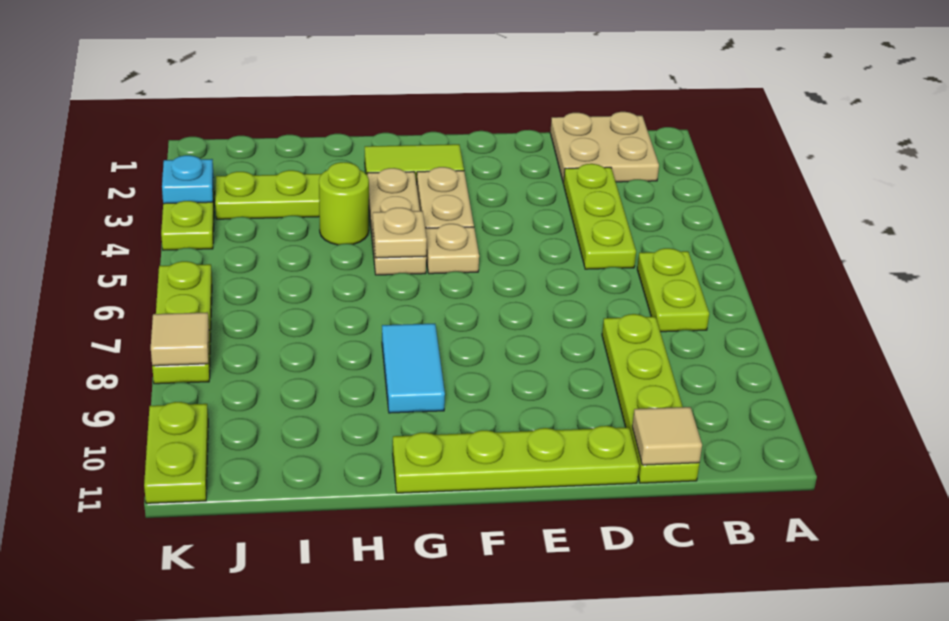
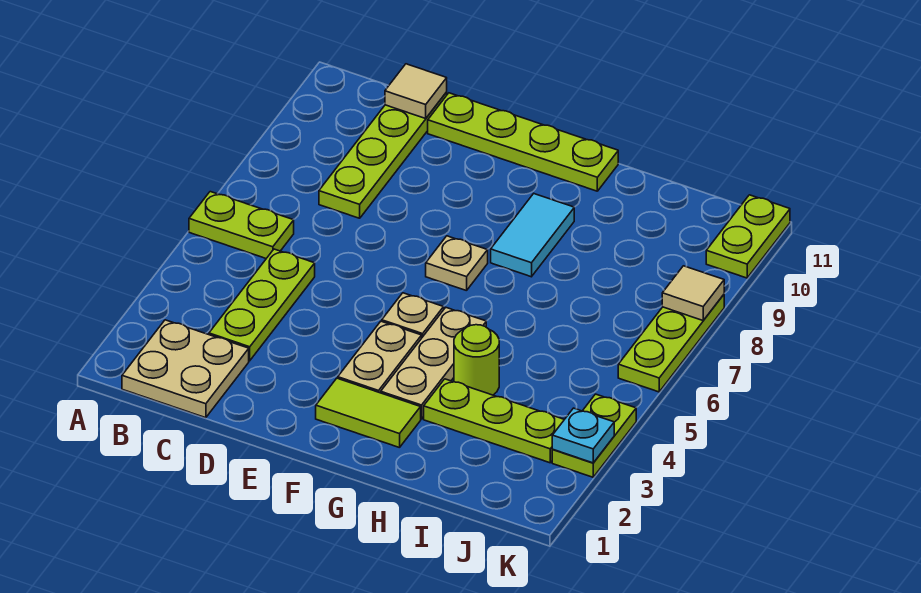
lime plate B6:B7 level 1 -> lime plate A6:B6 level 1
tan plate G5 level 2 -> tan plate F7 level 1

